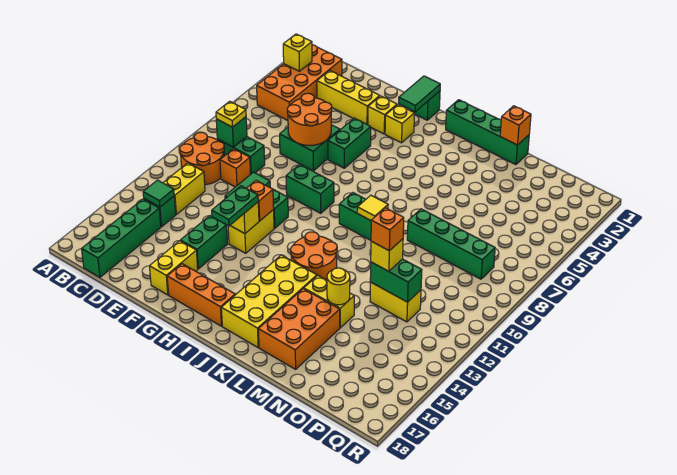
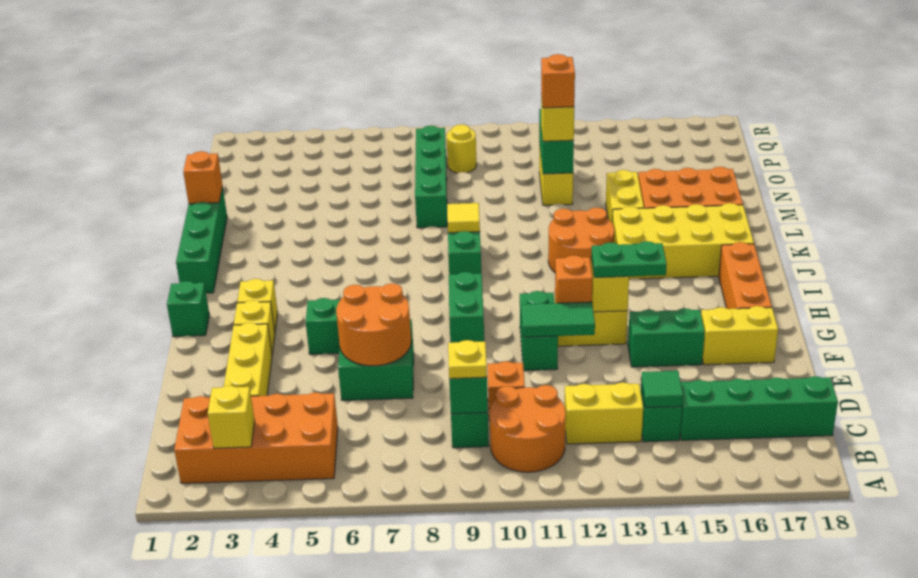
green tile H1:H2 level 2 -> none
yellow round brick M14 level 2 -> yellow round brick P9 level 1

